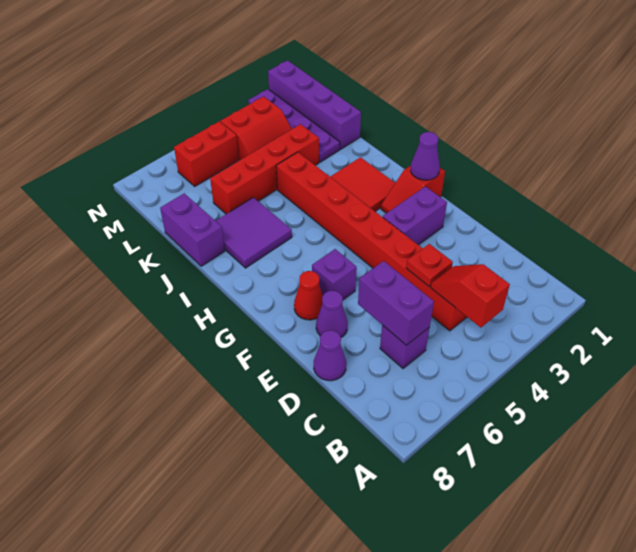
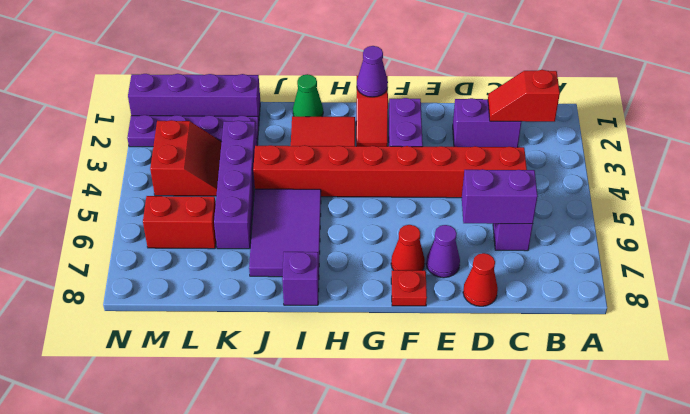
red slope B4:C4 level 2 top B -> red slope B2:C2 level 2 top B
red plate D4 level 2 -> red plate F8 level 1
purple cone D8 level 1 -> red cone D8 level 1
purple brick F6 level 1 -> purple brick I8 level 1
none -> green cone I1 level 1
purple tile I6:J7 level 1 -> purple tile I5:J7 level 1
purple brick J8:K8 level 1 -> purple brick C2:D2 level 1
red brick K3:K6 level 1 -> purple brick K3:K6 level 1
red brick M5:M6 level 1 -> red brick L6:M6 level 1

